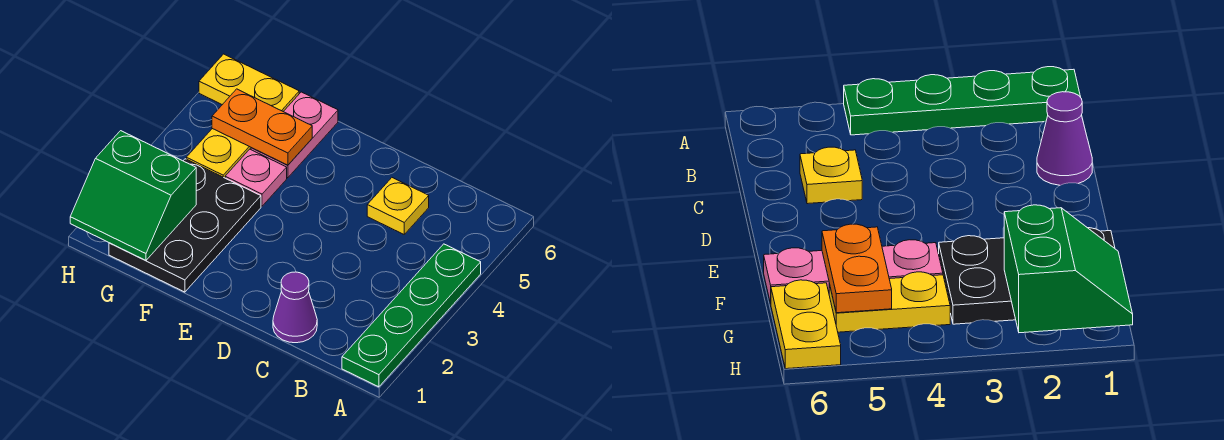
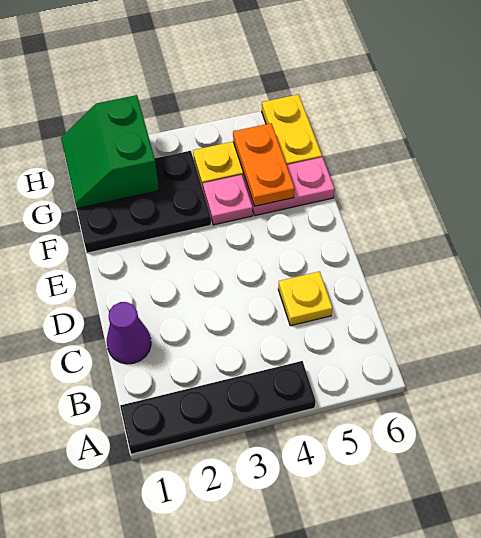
green plate A1:A4 level 1 -> black plate A1:A4 level 1

